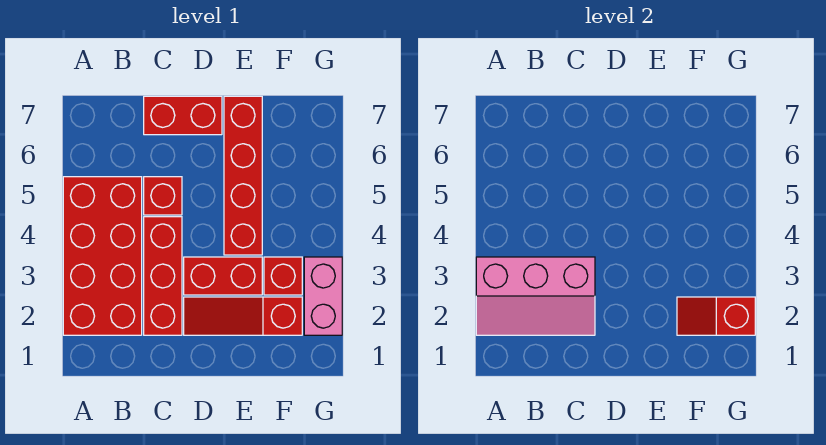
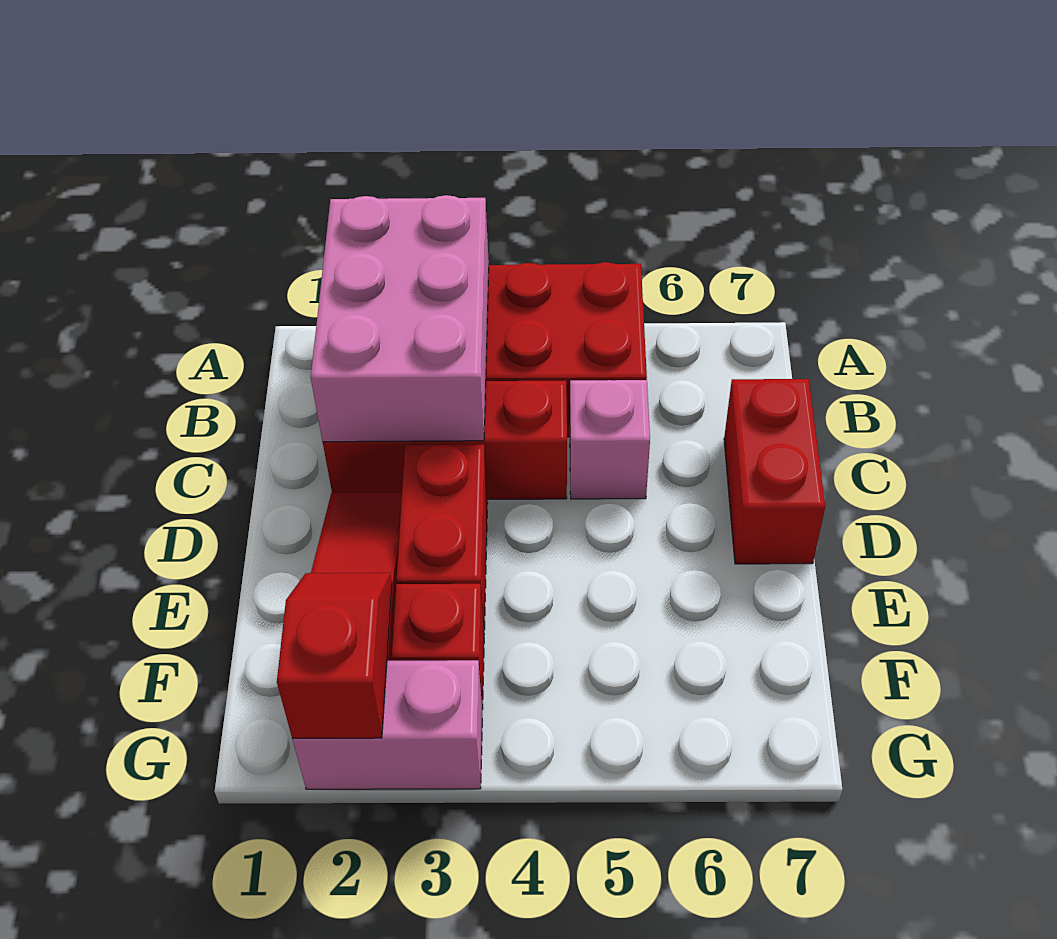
pink slope A2:C3 level 2 top 3 -> pink brick A2:C3 level 2
red brick C5 level 1 -> pink brick C5 level 1
red brick E4:E7 level 1 -> none

